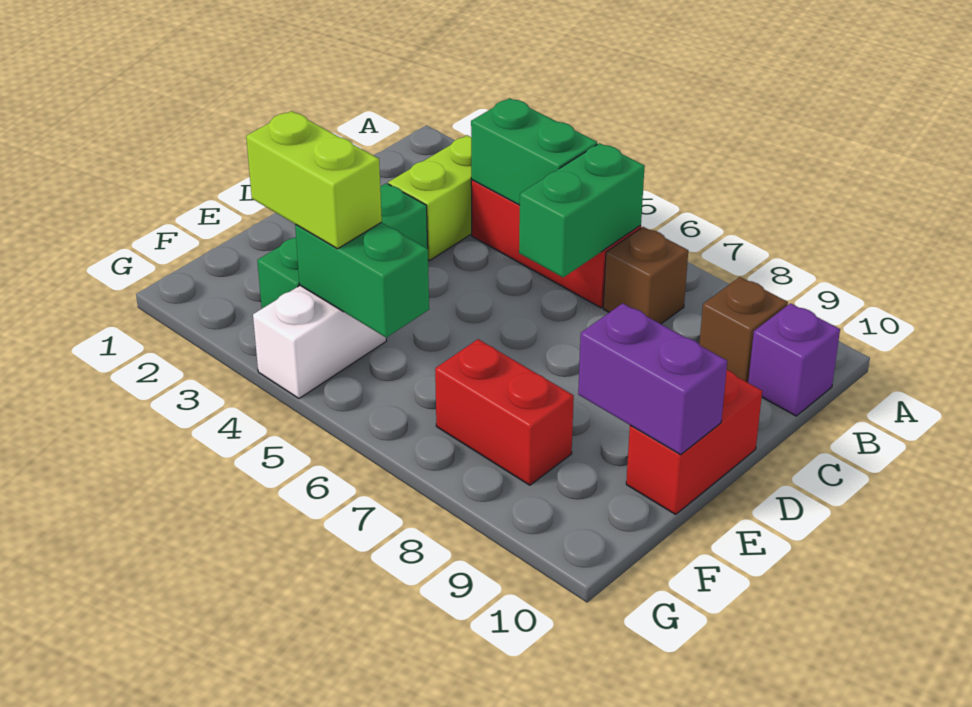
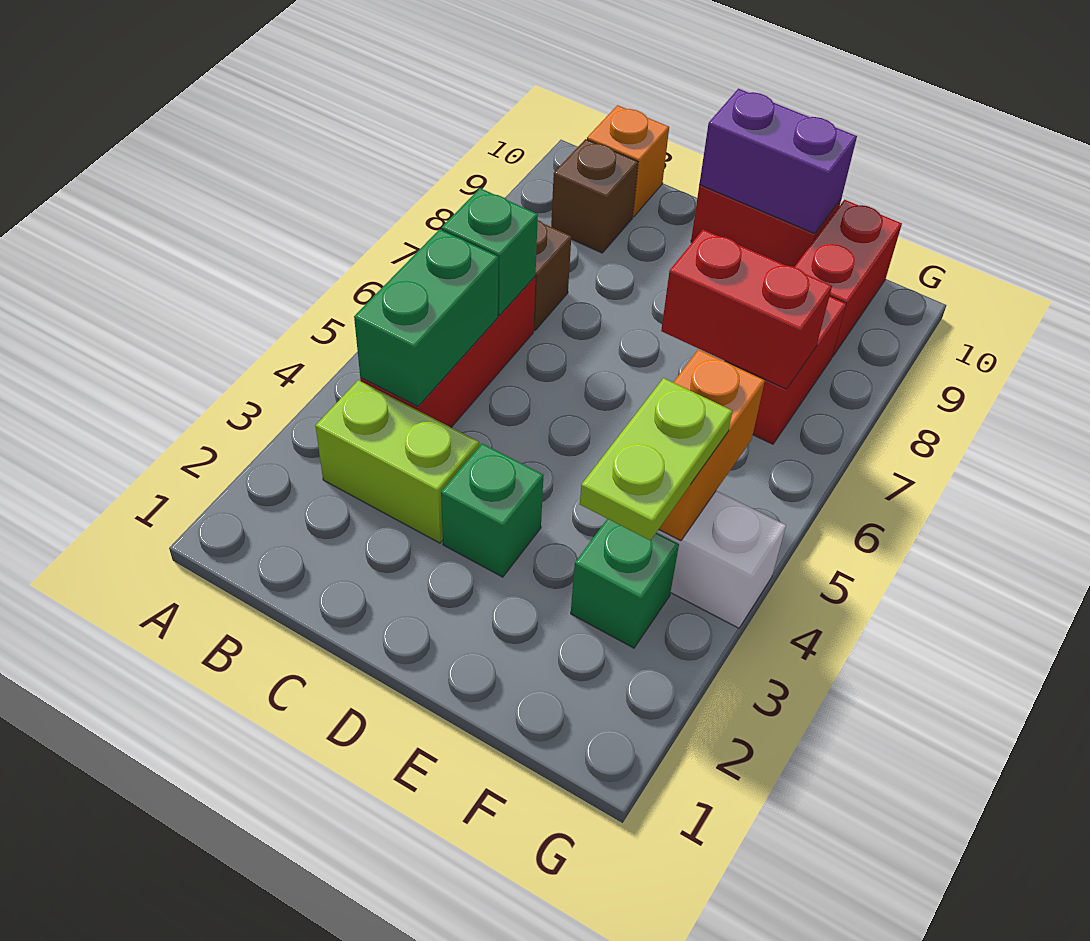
green brick B6:C6 level 2 -> green brick B6 level 2
purple brick B10 level 1 -> orange brick B10 level 1
none -> red brick E7:F7 level 2
purple brick E9:E10 level 2 -> purple brick D10:E10 level 2
lime brick F3:F4 level 3 -> lime plate F3:F4 level 3
green brick F4:F5 level 2 -> orange brick F4:F5 level 2
none -> red brick F9:F10 level 1

